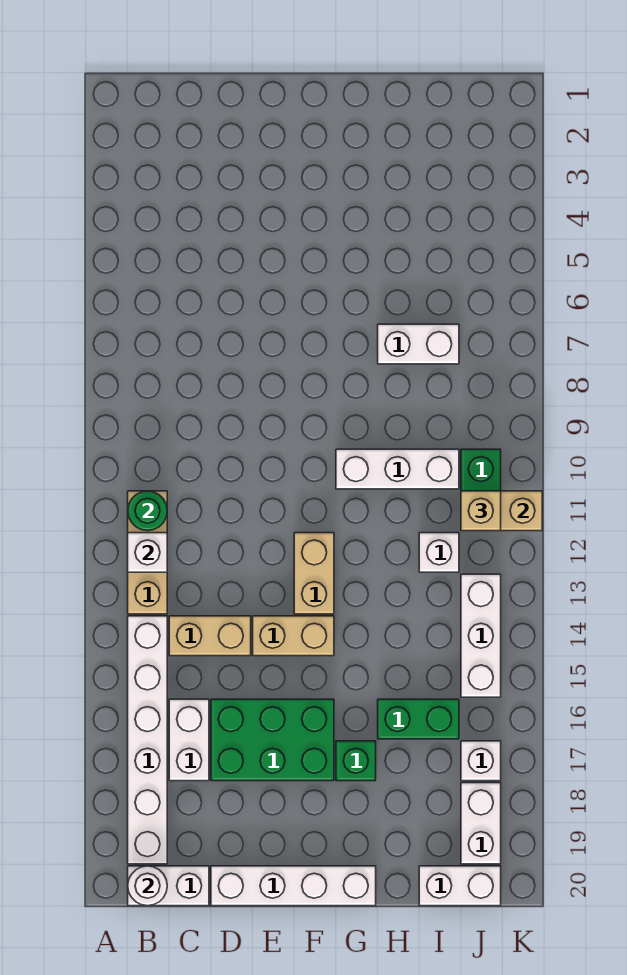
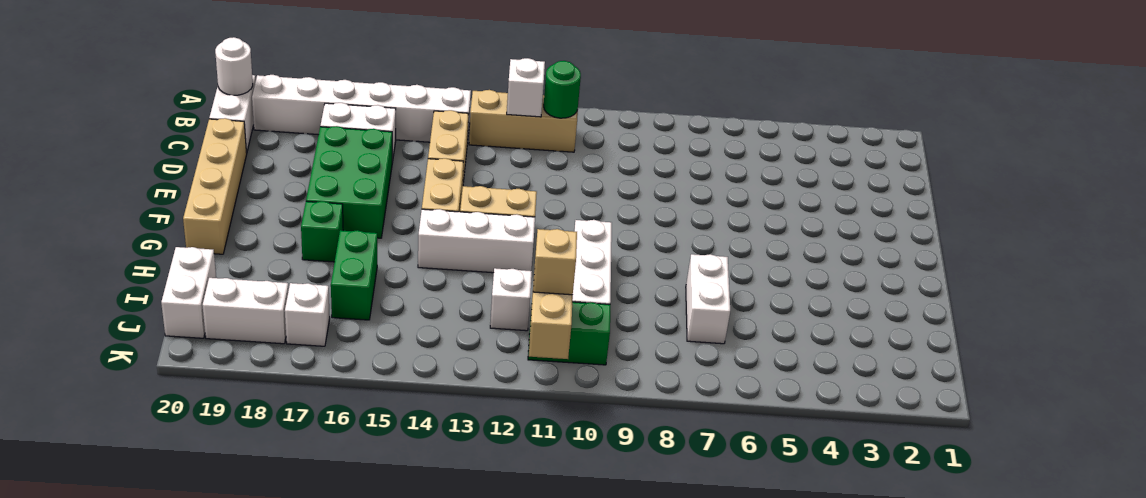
white brick D20:G20 level 1 -> tan brick D20:G20 level 1
white brick J13:J15 level 1 -> white brick G12:G14 level 1

